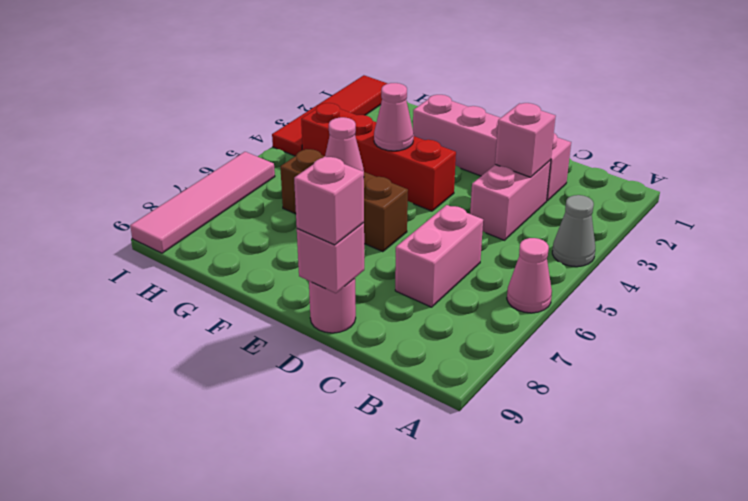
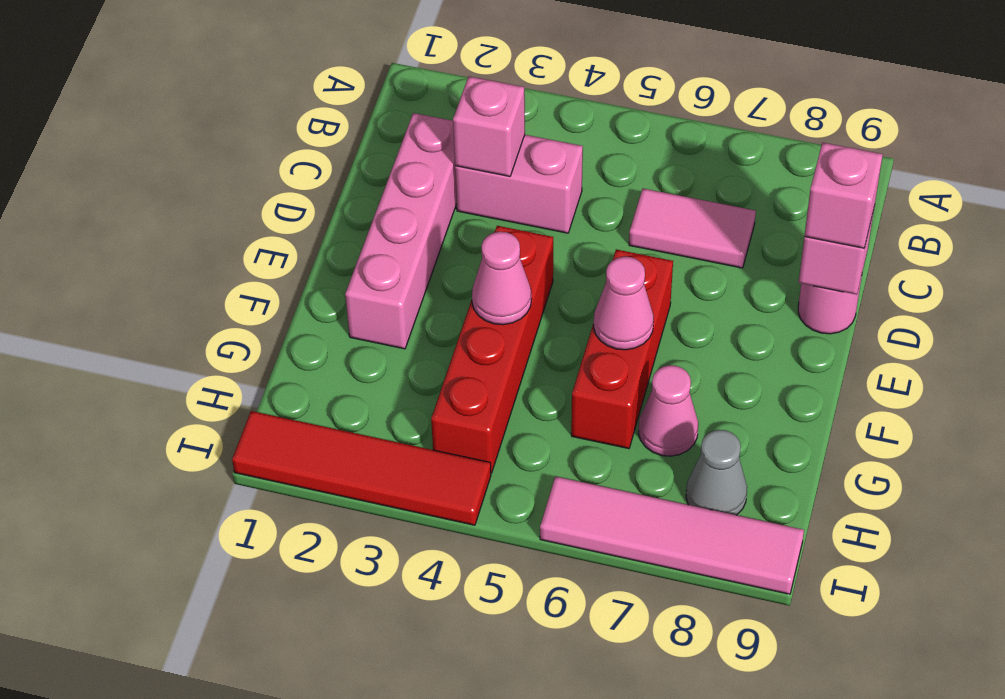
grey cone A4 level 1 -> grey cone H8 level 1
pink cone A6 level 1 -> pink cone G7 level 1
pink brick C6:C7 level 1 -> pink tile C6:C7 level 1
brown brick E6:G6 level 1 -> red brick E6:G6 level 1

